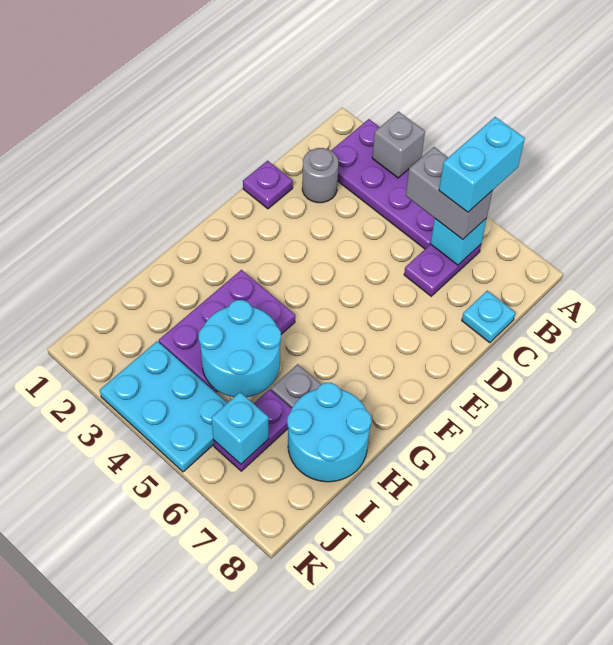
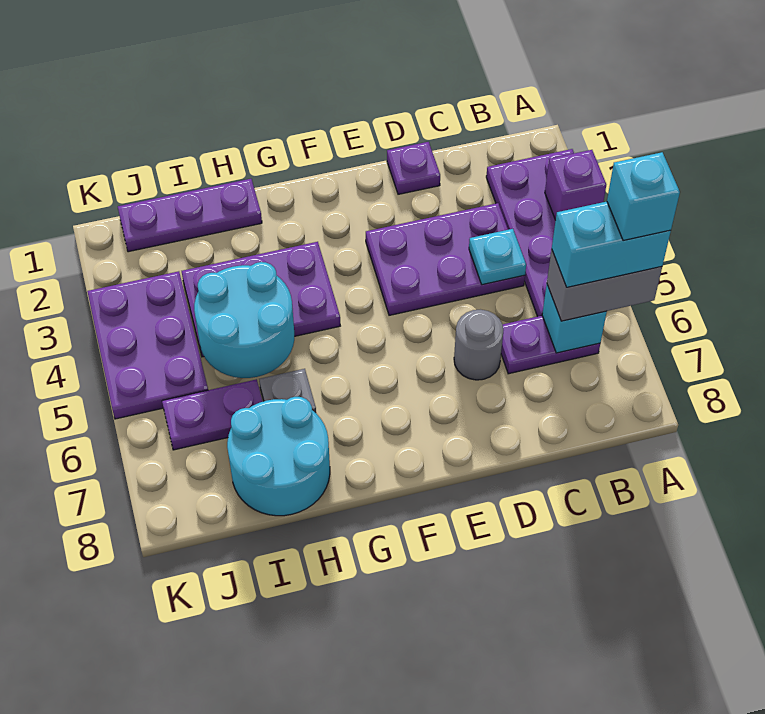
grey brick A3 level 2 -> purple brick A3 level 2
grey brick B5:B6 level 3 -> grey brick A6:B6 level 3
grey round brick C2 level 1 -> grey round brick D6 level 1
none -> purple plate C3:E4 level 1
cyan plate C8 level 1 -> cyan plate C4 level 2
none -> purple plate H1:J1 level 1
cyan plate J3:K5 level 1 -> purple plate J3:K5 level 1
cyan brick J6 level 2 -> cyan brick A6 level 5

